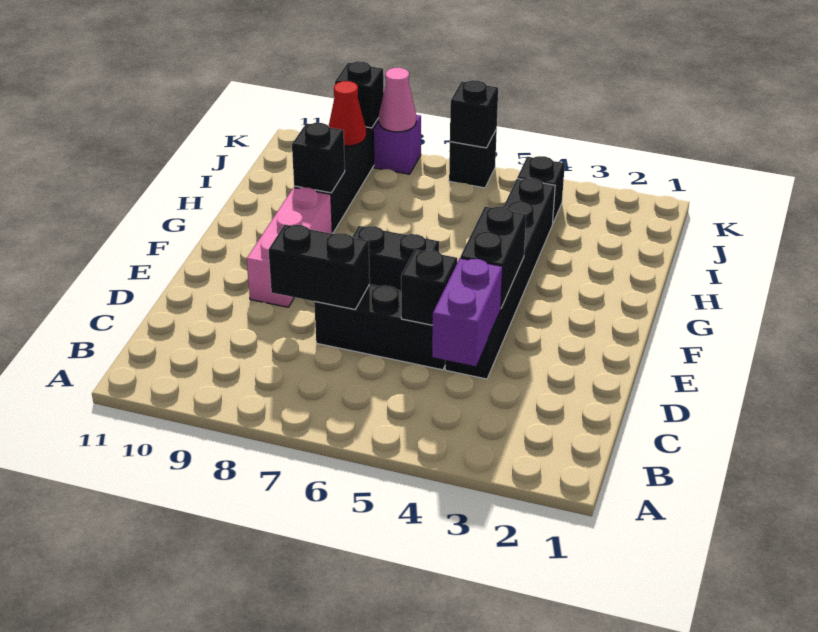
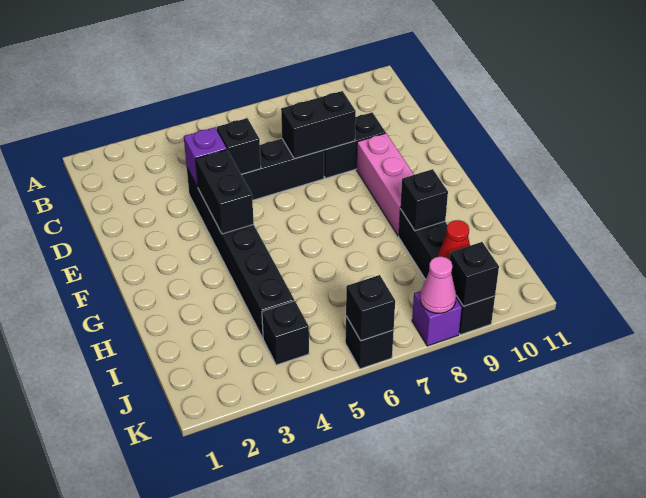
purple brick C4:D4 level 2 -> purple brick D4 level 2
black brick F6:F7 level 1 -> black brick D8:D9 level 1

